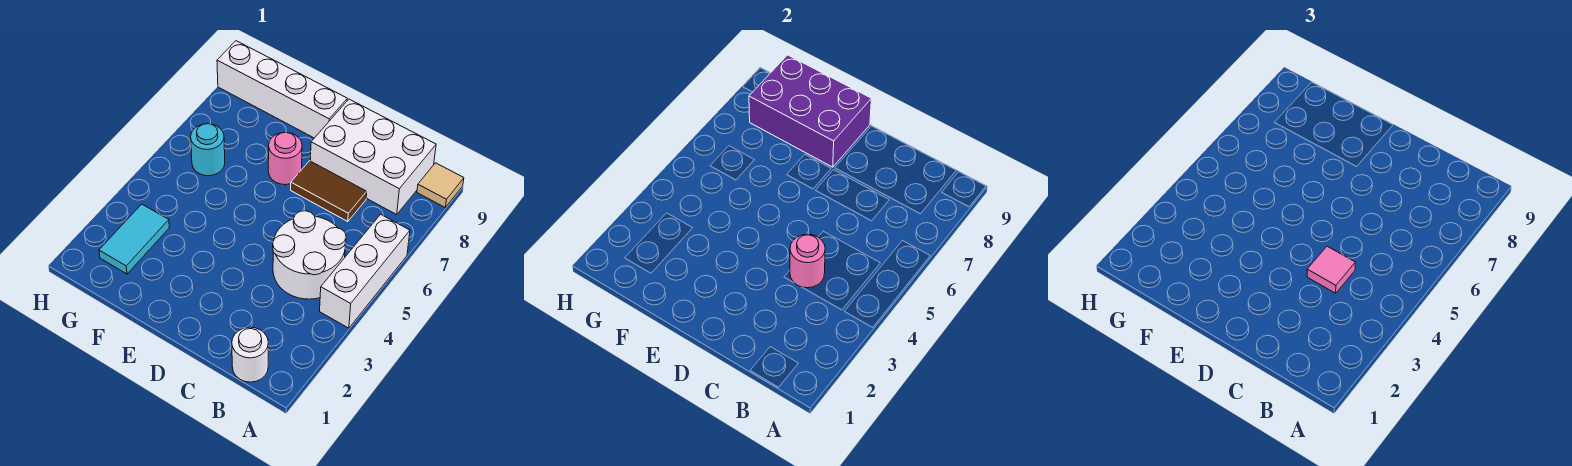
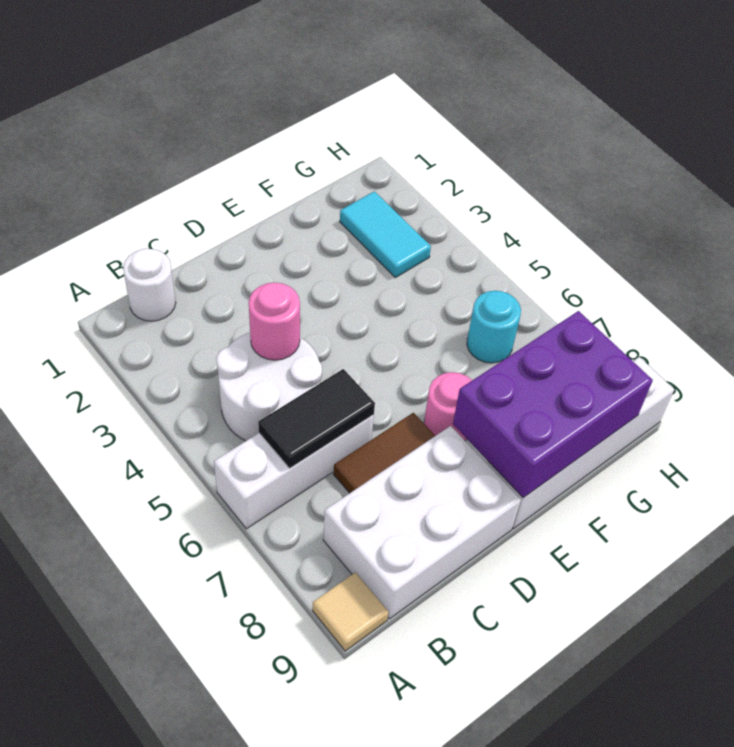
white brick A4:A6 level 1 -> white brick A6:C6 level 1
none -> black tile B6:C6 level 2
pink tile C4 level 3 -> none

